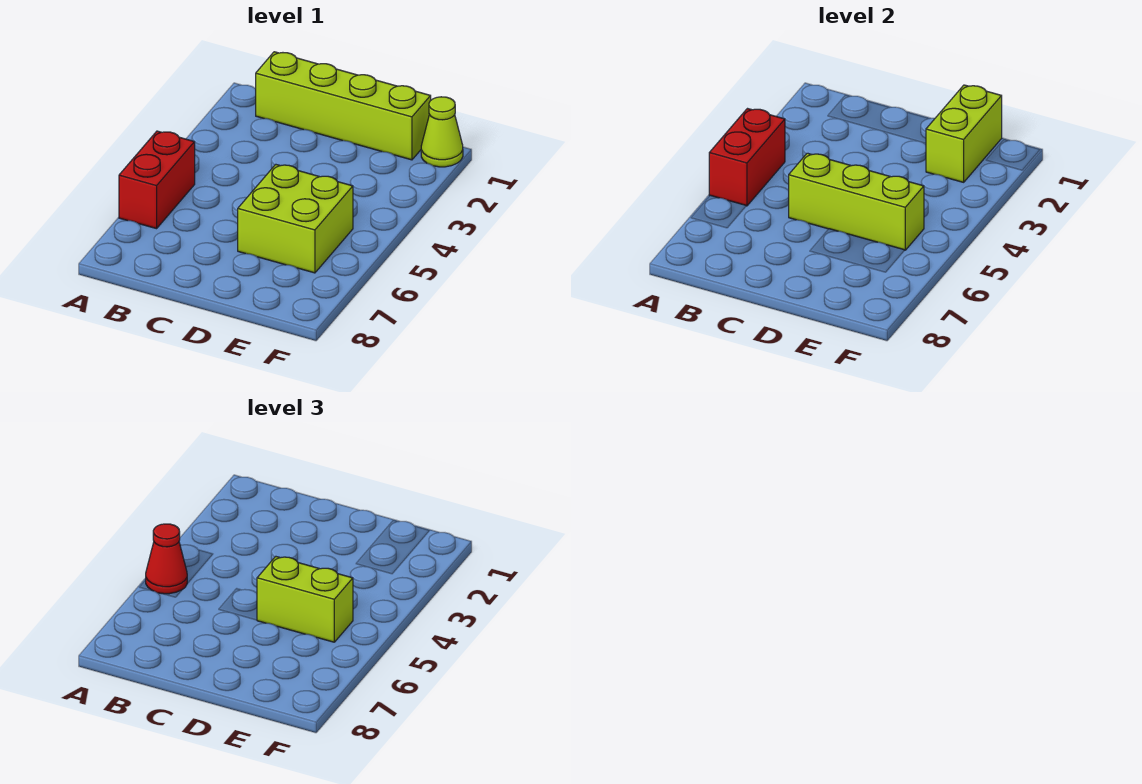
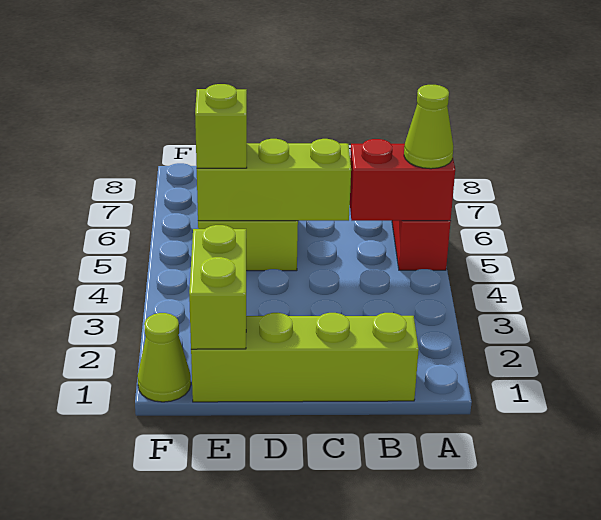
red brick A4:A5 level 2 -> red brick A5:B5 level 2
red cone A5 level 3 -> lime cone A5 level 3
lime brick D5:E5 level 3 -> lime brick E5 level 3

